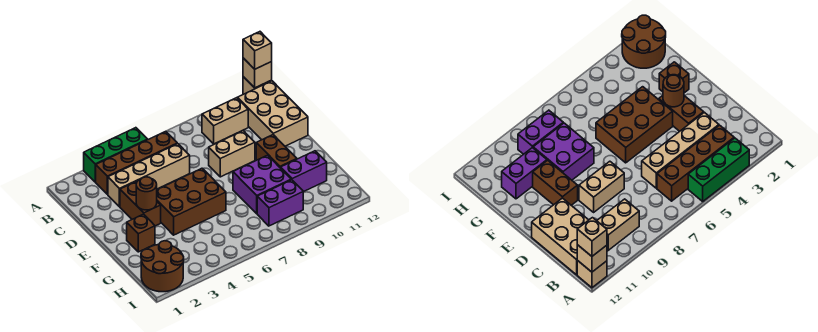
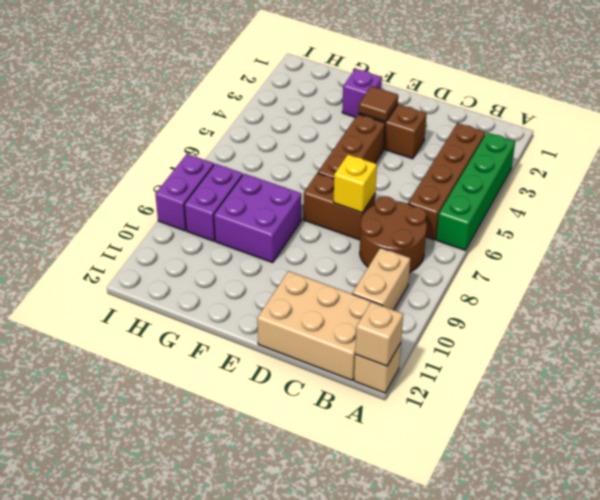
green brick A3:A5 level 1 -> green brick A3:A6 level 1
tan brick A12 level 3 -> none
tan brick C3:C6 level 1 -> none
none -> yellow brick D7 level 2
tan brick D8:D9 level 1 -> none
brown round brick E3 level 2 -> brown tile E3 level 2
brown brick E4:F6 level 1 -> brown brick E4:E6 level 1
brown brick E10:F10 level 1 -> brown brick D7:E7 level 1
brown brick F2 level 1 -> purple brick F2 level 1
purple brick G10:G11 level 1 -> purple brick I8:I9 level 1
brown round brick H1:I2 level 1 -> brown round brick B7:C8 level 1

